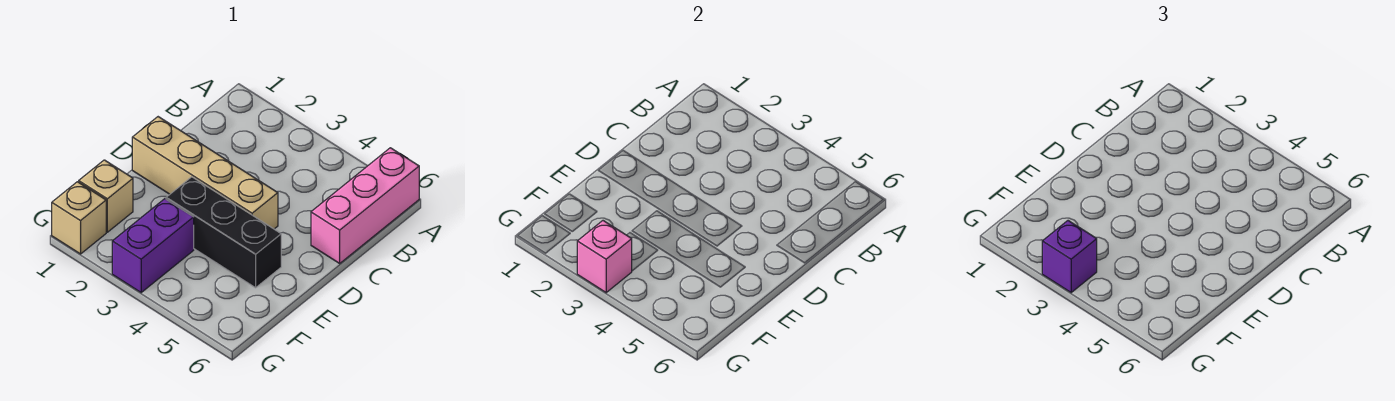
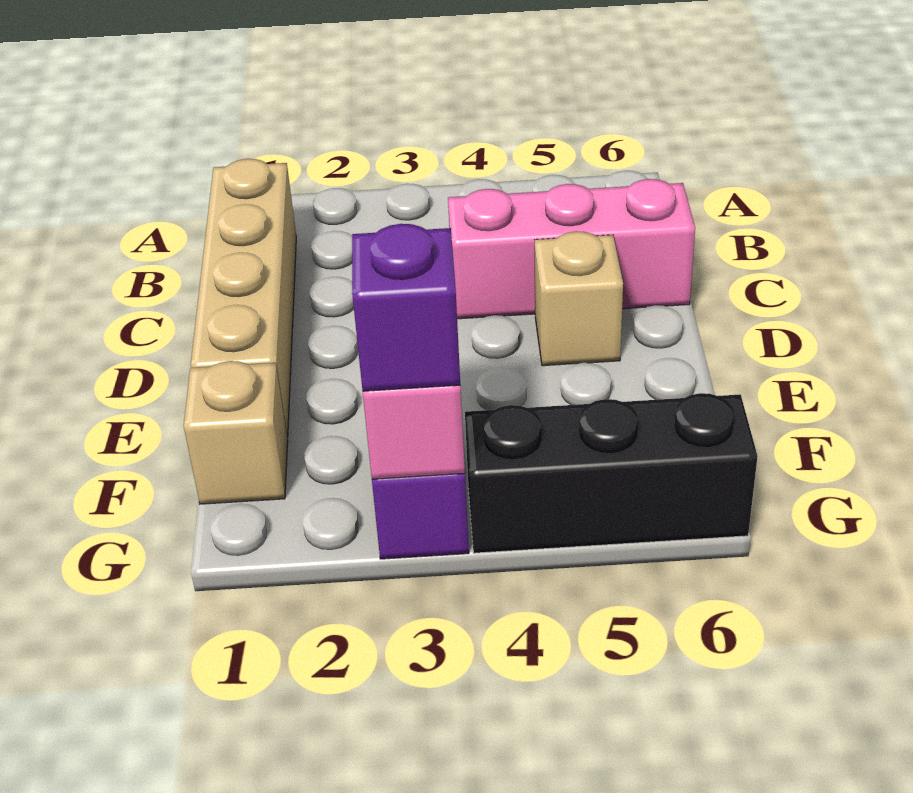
pink brick A6:C6 level 1 -> pink brick C4:C6 level 1
tan brick D1:D4 level 1 -> tan brick B1:E1 level 1
black brick E3:E5 level 1 -> black brick G4:G6 level 1
tan brick G1 level 1 -> tan brick D5 level 1

